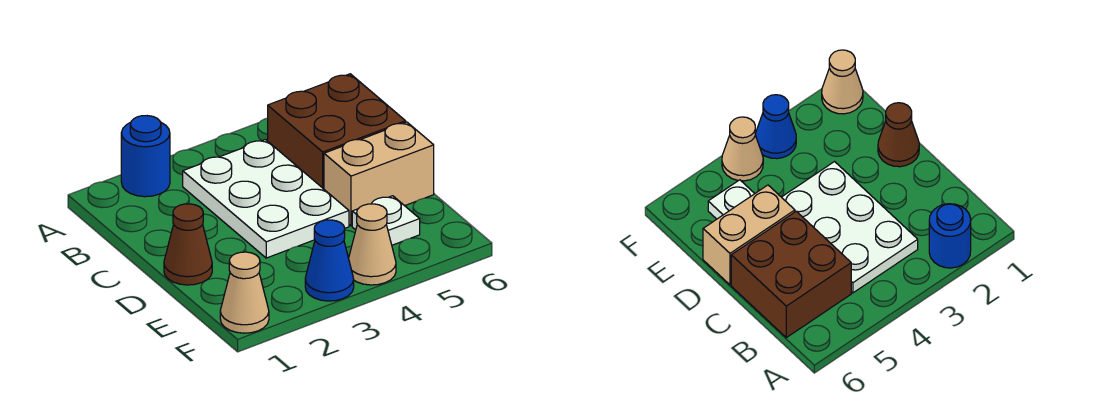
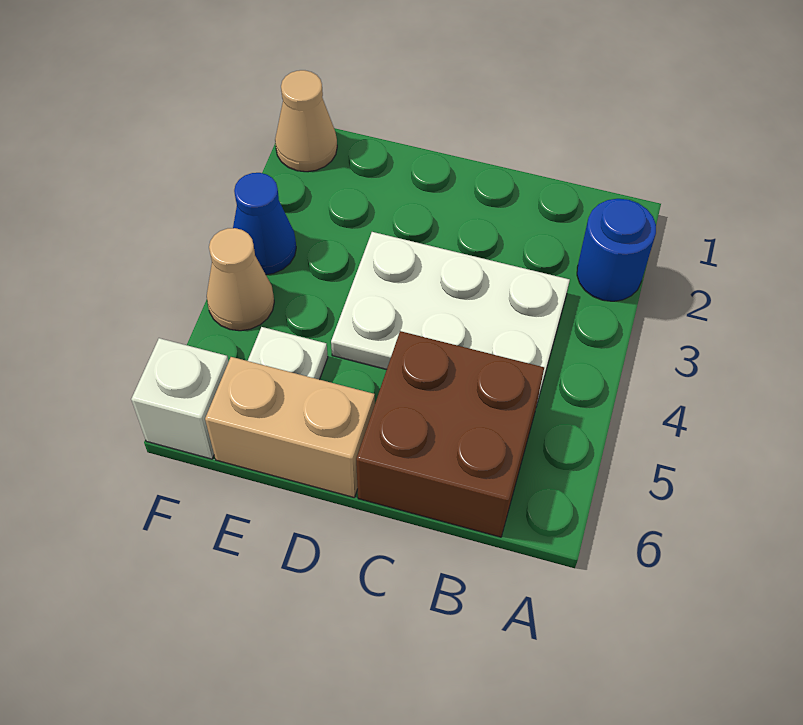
brown cone D1 level 1 -> none
tan brick D5:D6 level 1 -> tan brick D6:E6 level 1
none -> white brick F6 level 1

